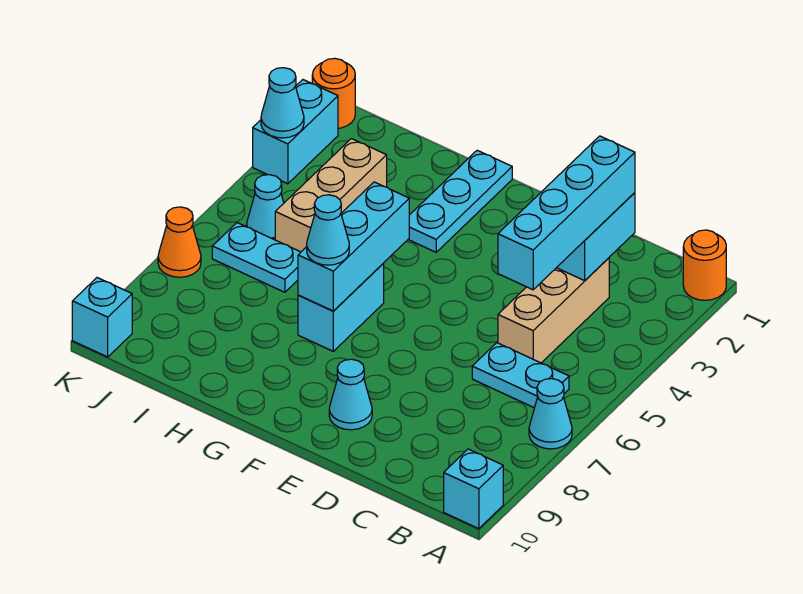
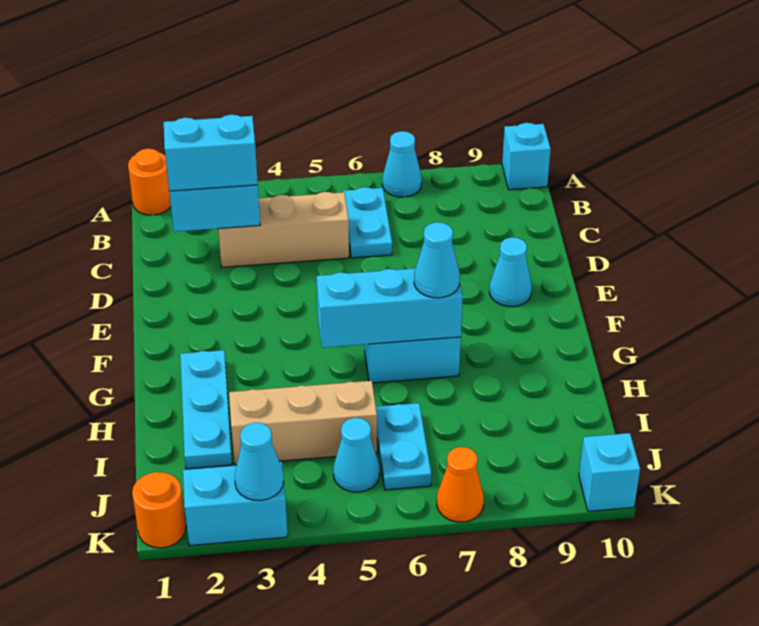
cyan brick C2:C5 level 3 -> cyan brick C2:C3 level 3
cyan plate G1:G3 level 1 -> cyan plate G2:I2 level 1

